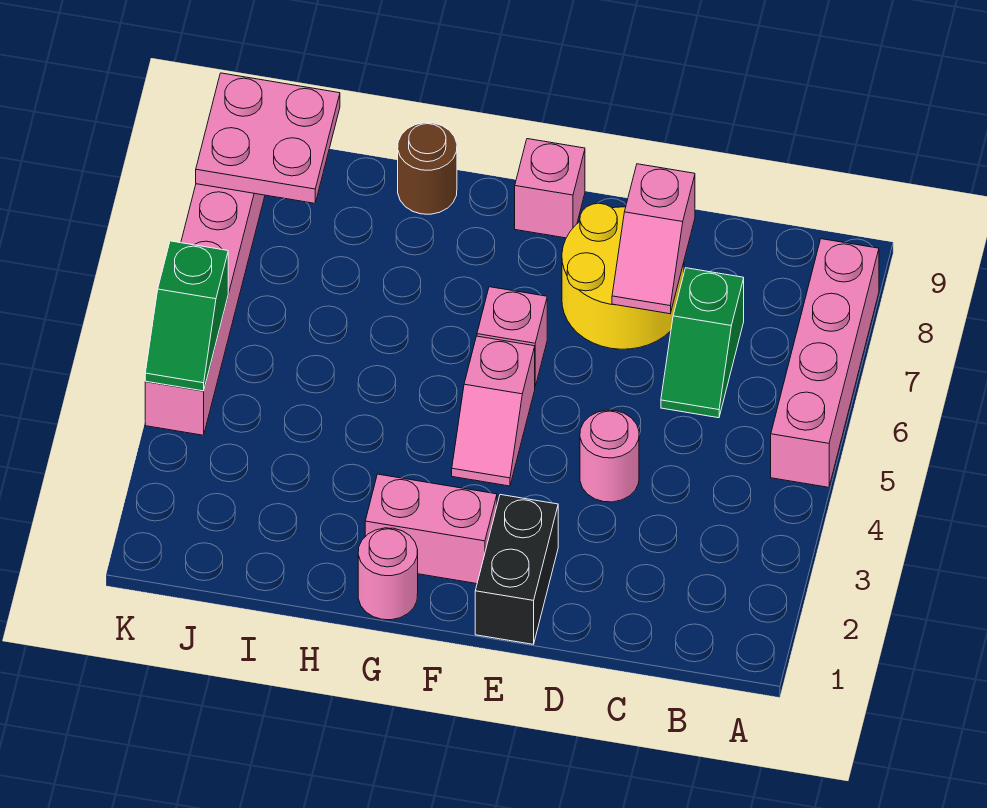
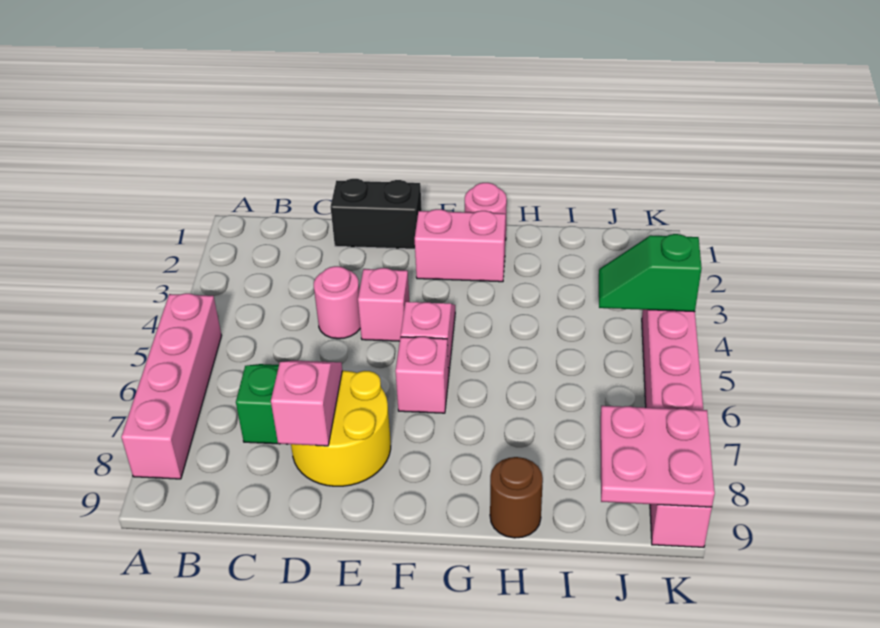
black brick E1:E2 level 1 -> black brick D1:E1 level 1
pink brick F9 level 1 -> pink brick E4 level 1
green slope K4:K5 level 2 top 5 -> green slope J4:K4 level 2 top K

